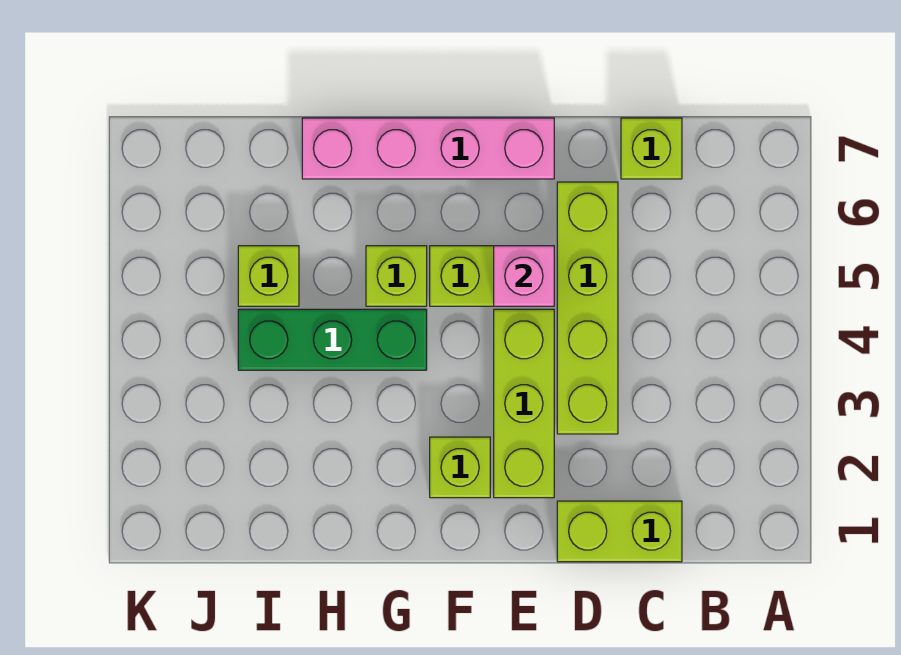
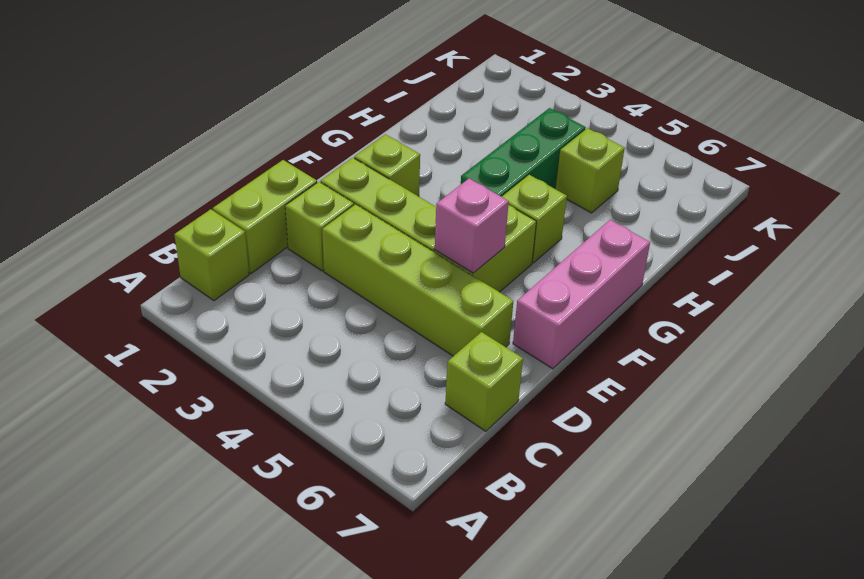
none -> lime brick B1 level 1
none -> lime brick D2 level 1
pink brick E7:H7 level 1 -> pink brick E7:G7 level 1

